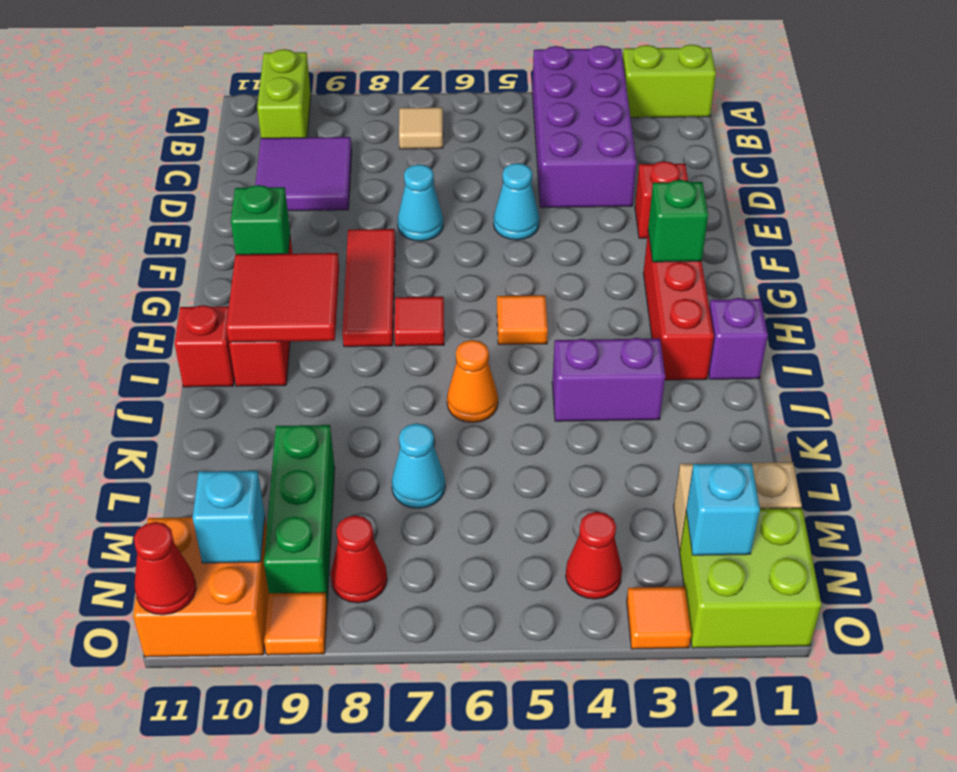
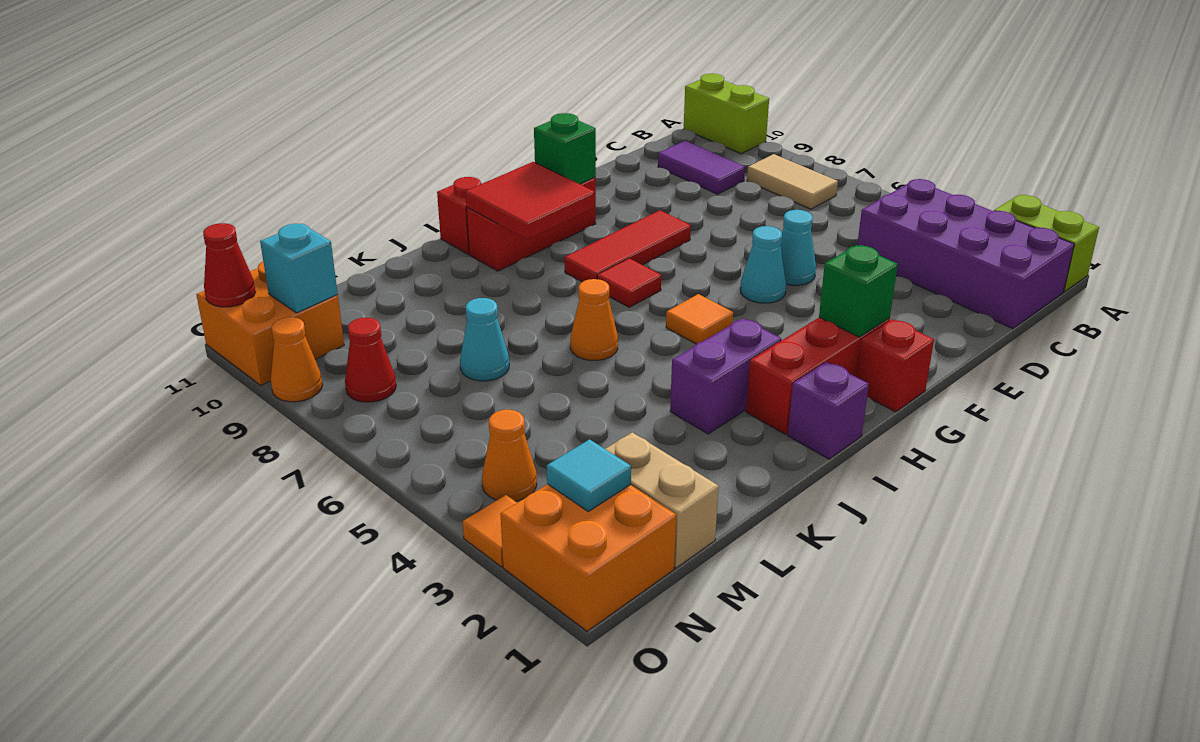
purple brick A3:D4 level 1 -> purple brick B1:C4 level 1
lime brick A10:B10 level 1 -> lime brick A10:A11 level 1
tan tile B7 level 1 -> tan tile B7:B8 level 1
purple tile C9:D10 level 1 -> purple tile C9:C10 level 1
red brick E2 level 1 -> red brick G1 level 1
cyan cone E7 level 1 -> cyan cone F5 level 1
purple brick J3:J4 level 1 -> purple brick I3:J3 level 1
green brick L9:N9 level 1 -> none
lime brick N1:O2 level 1 -> orange brick N1:O2 level 1
cyan brick N2 level 2 -> cyan tile N2 level 2
red cone N4 level 1 -> orange cone N4 level 1
orange tile O9 level 1 -> orange cone O9 level 1

